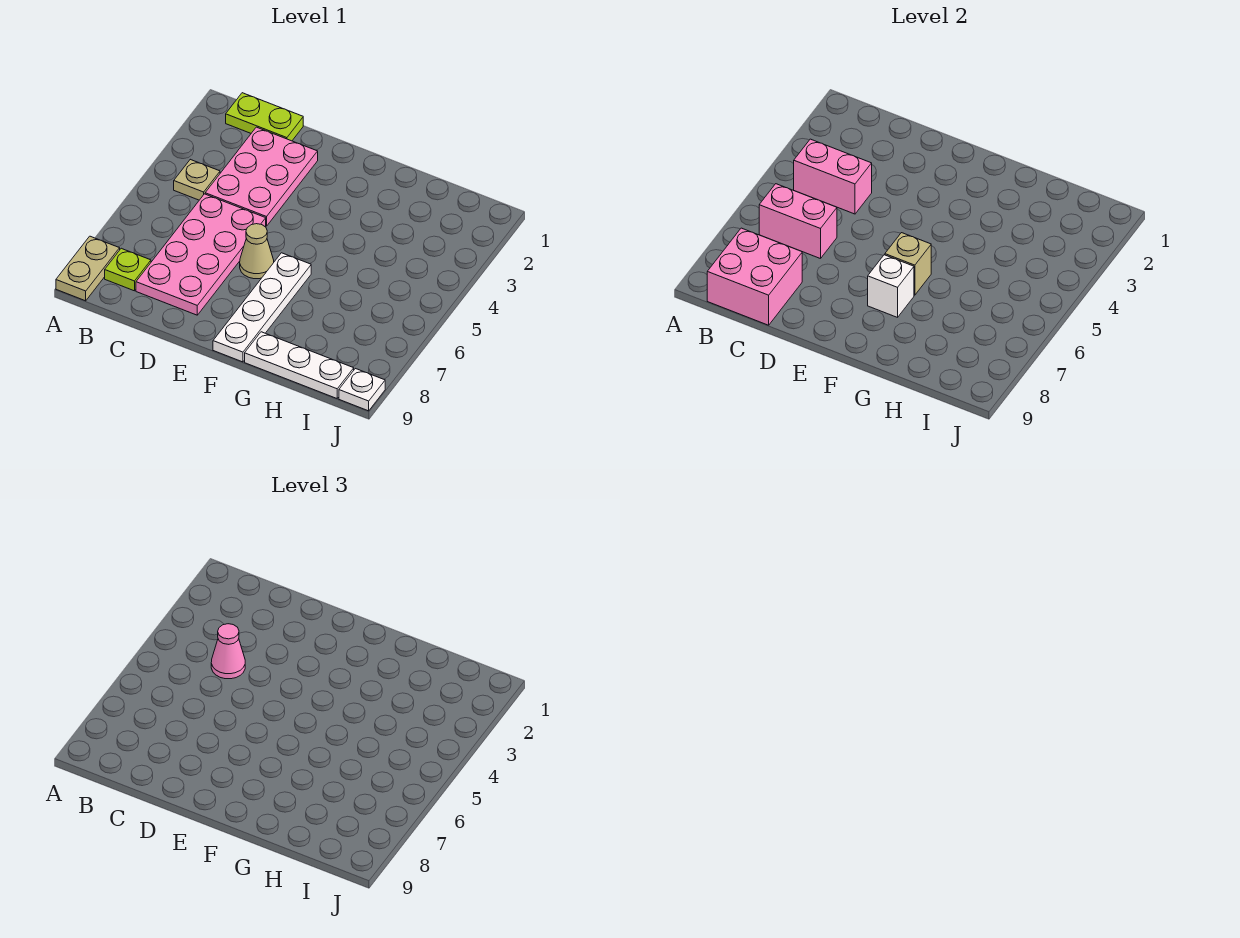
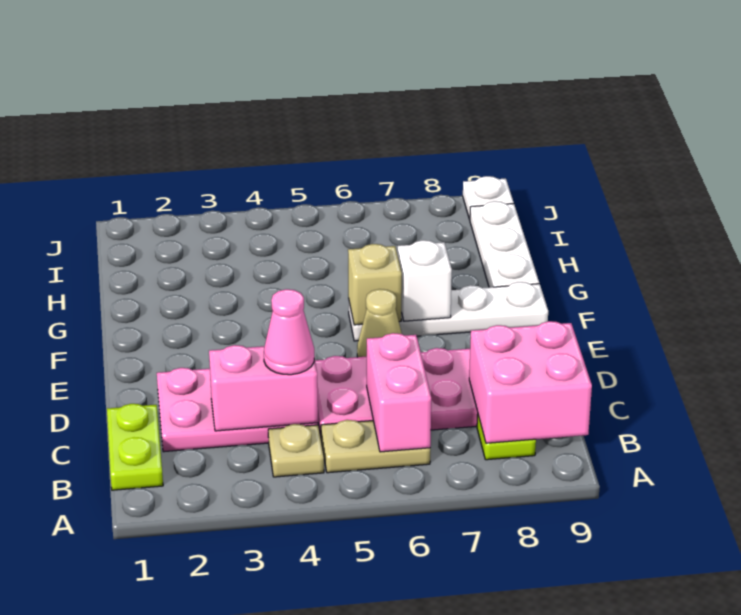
tan plate A8:A9 level 1 -> tan plate B5:B6 level 1
pink brick B4:C4 level 2 -> pink brick C3:C4 level 2

